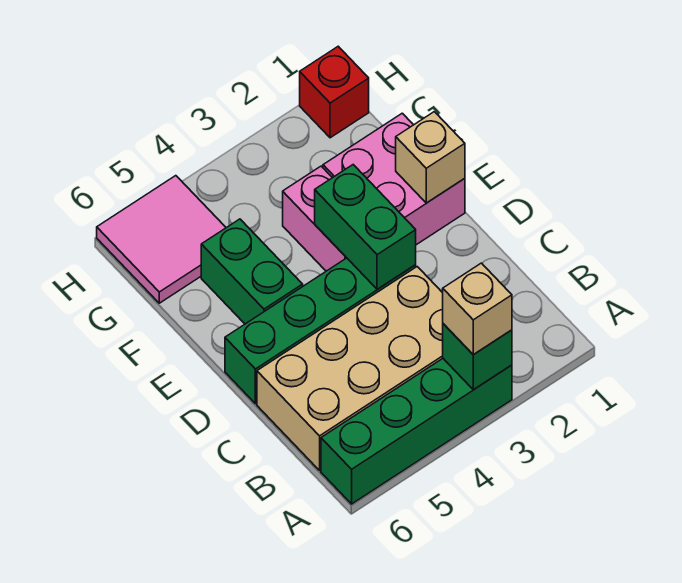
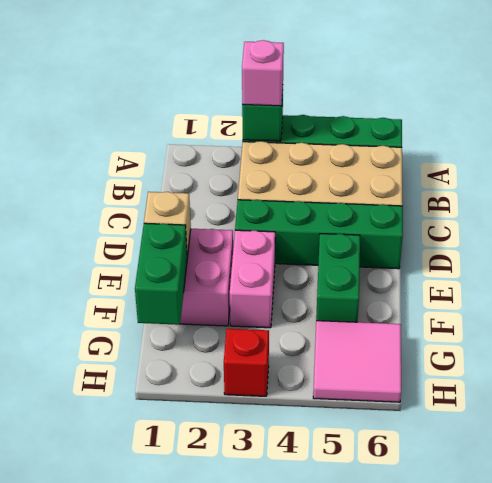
tan brick A3 level 3 -> pink brick A3 level 3
green brick D3:E3 level 2 -> green brick F1:G1 level 2
red brick H1 level 1 -> red brick H3 level 1

